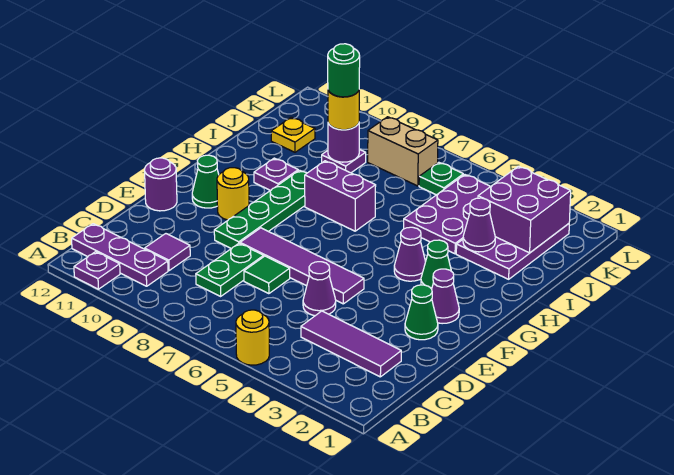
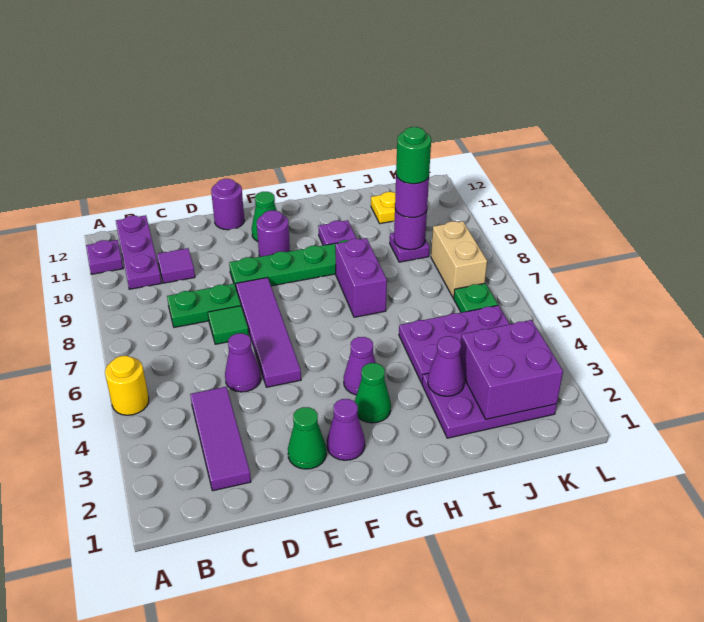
yellow round brick F10 level 1 -> purple round brick F10 level 1
yellow round brick J9 level 3 -> purple round brick J9 level 3

